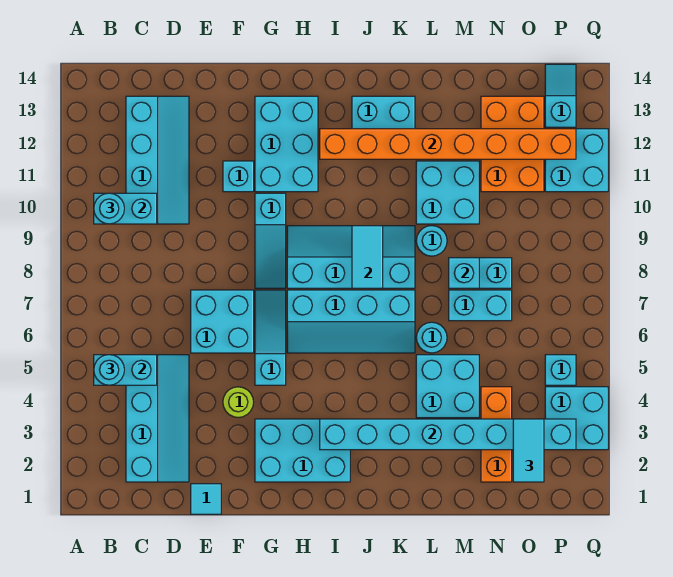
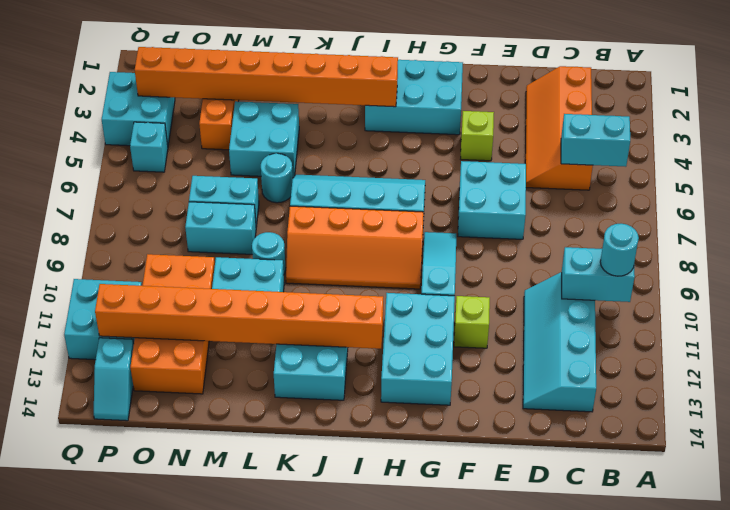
cyan round brick B5 level 3 -> none
cyan slope C2:D5 level 1 top C -> orange slope C2:D5 level 1 top C
cyan tile E1 level 1 -> none
lime round brick F4 level 1 -> lime brick F4 level 1
cyan brick F11 level 1 -> lime brick F11 level 1
cyan slope G5:G7 level 1 top 5 -> none
cyan slope H8:K9 level 1 top 8 -> orange slope H8:K9 level 1 top 8
cyan brick I3:P3 level 2 -> orange brick I3:P3 level 2
cyan tile J8:J9 level 2 -> none
cyan brick M8 level 2 -> none
orange brick N11:O13 level 1 -> orange brick N10:O13 level 1
cyan tile O2:O3 level 3 -> none

